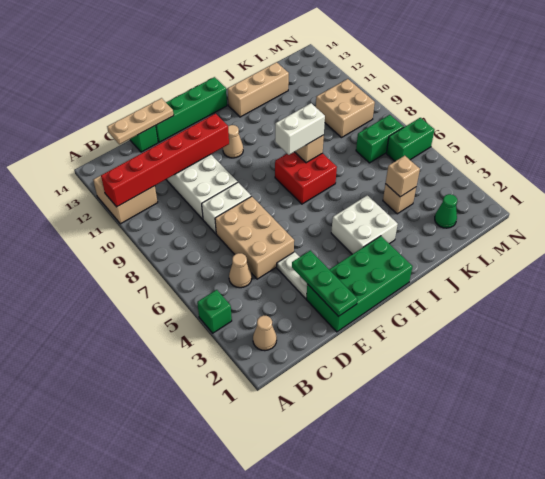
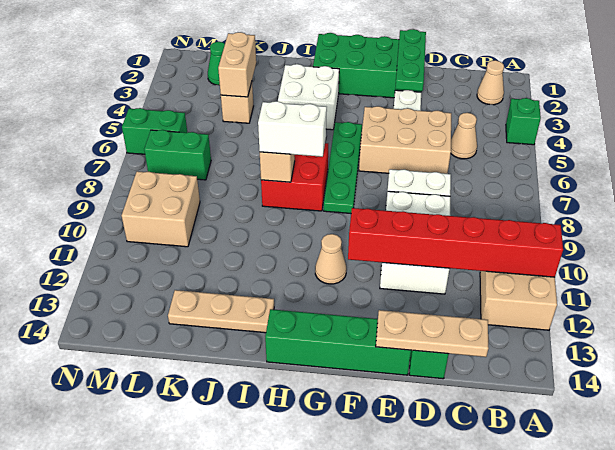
tan brick D5:E7 level 1 -> tan brick D5:F6 level 1
none -> green plate G5:G8 level 1
tan brick I13:K13 level 1 -> tan plate I13:K13 level 1
tan brick K4 level 2 -> tan brick K3:K4 level 2

